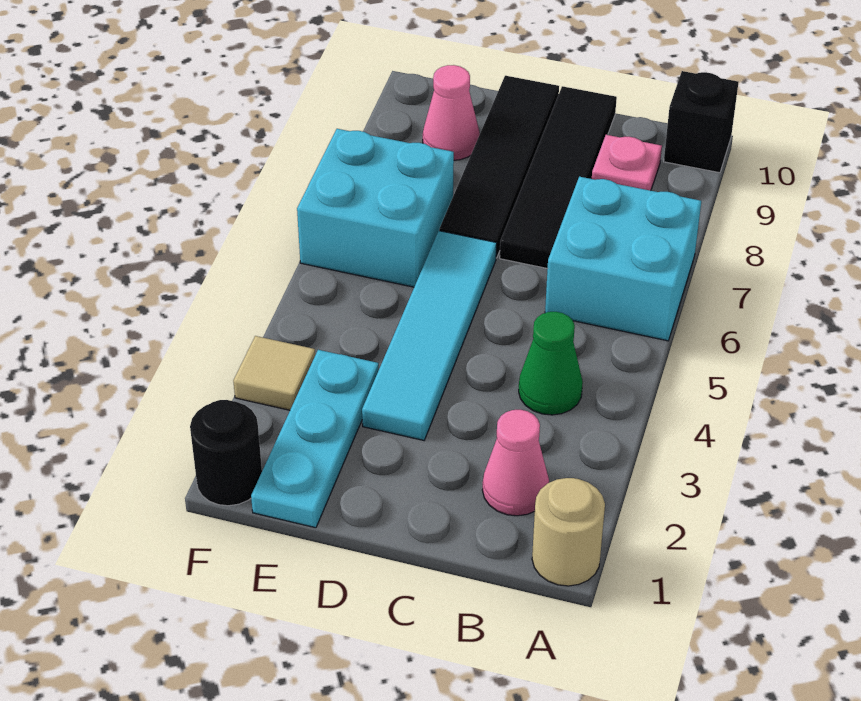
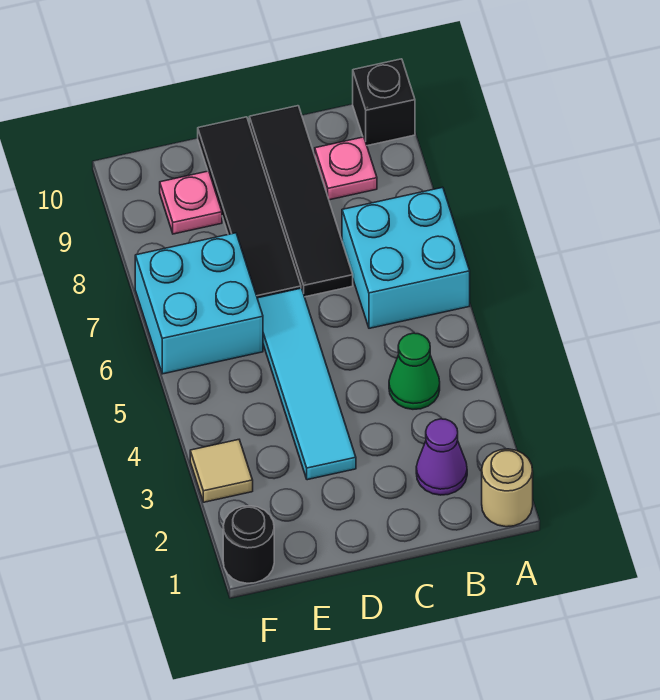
pink cone B2 level 1 -> purple cone B2 level 1
cyan plate E1:E3 level 1 -> none
pink cone E9 level 1 -> pink plate E9 level 1

